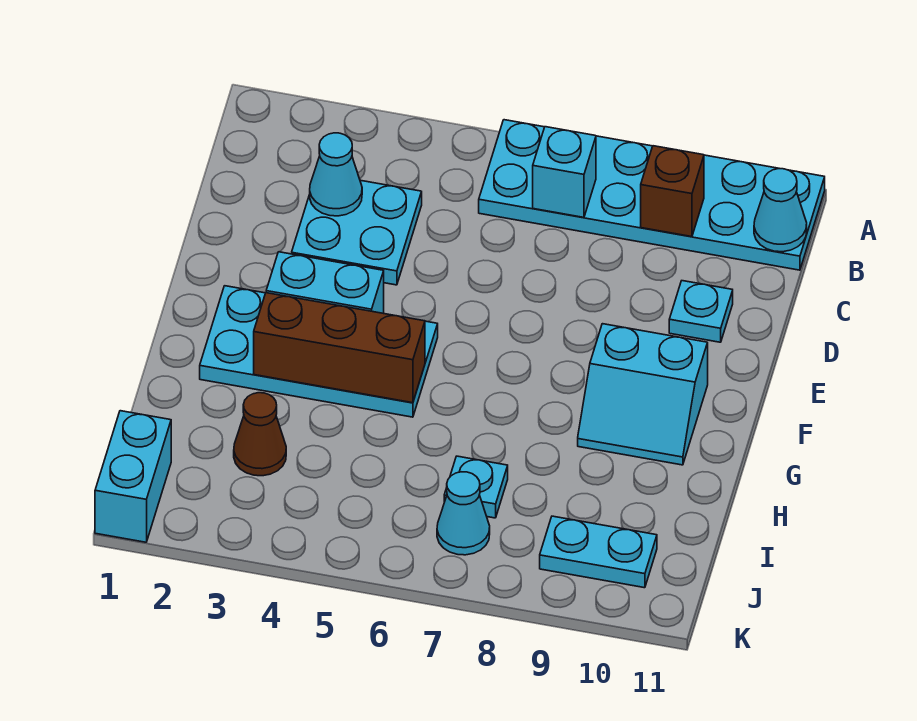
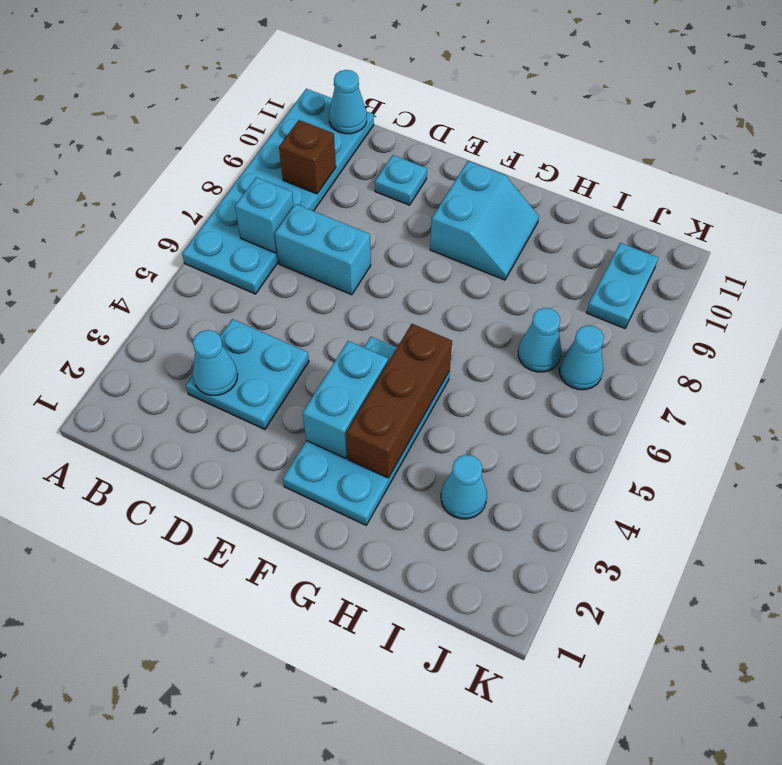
brown cone I3 level 1 -> cyan cone I3 level 1
cyan plate I7 level 1 -> cyan cone I7 level 1
cyan brick J1:K1 level 1 -> cyan brick C7:D7 level 1

